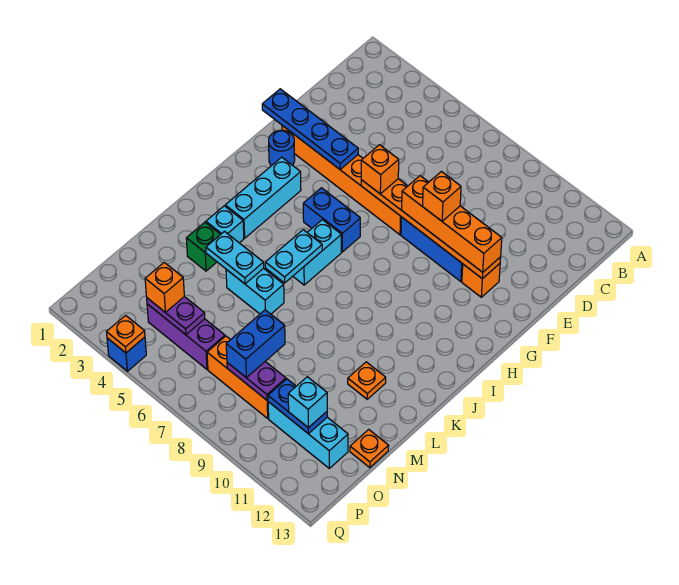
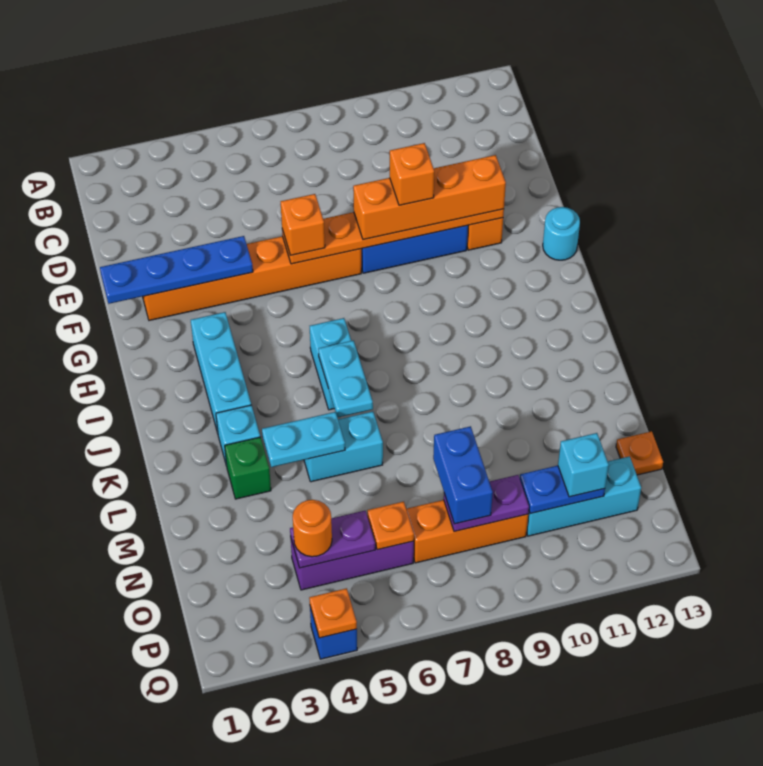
blue round brick G2 level 1 -> none
none -> cyan round brick G13 level 1
blue brick H5:H6 level 1 -> none
orange plate L11 level 1 -> orange plate O6 level 2
orange brick O4 level 3 -> orange round brick O4 level 3

